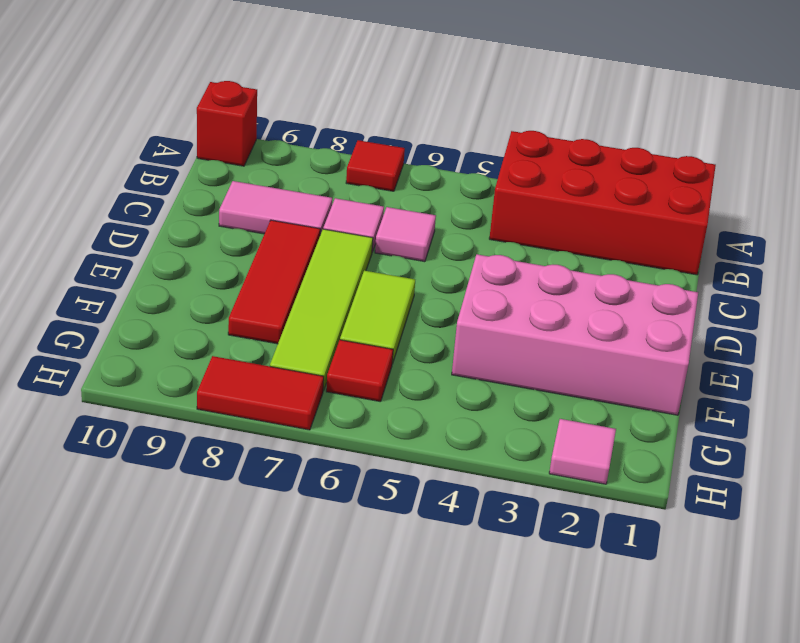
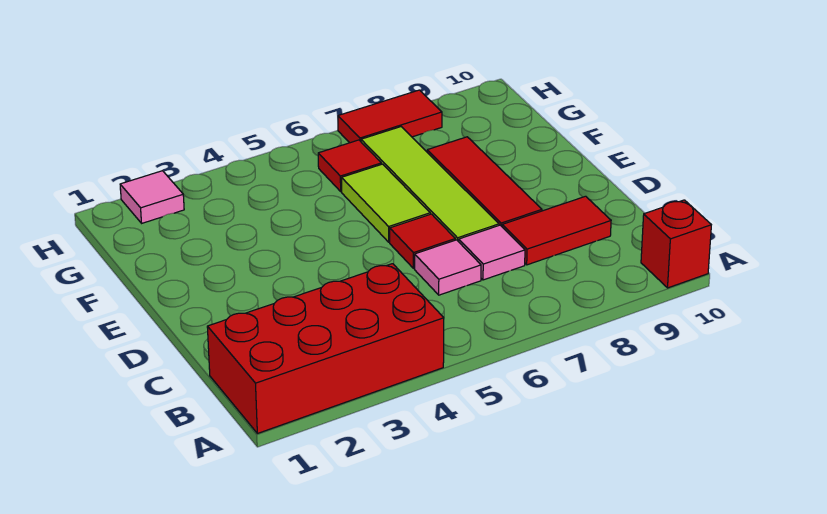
red tile A7 level 1 -> red tile D6 level 1
pink tile C8:C9 level 1 -> red tile C8:C9 level 1
pink brick E1:F4 level 1 -> none

